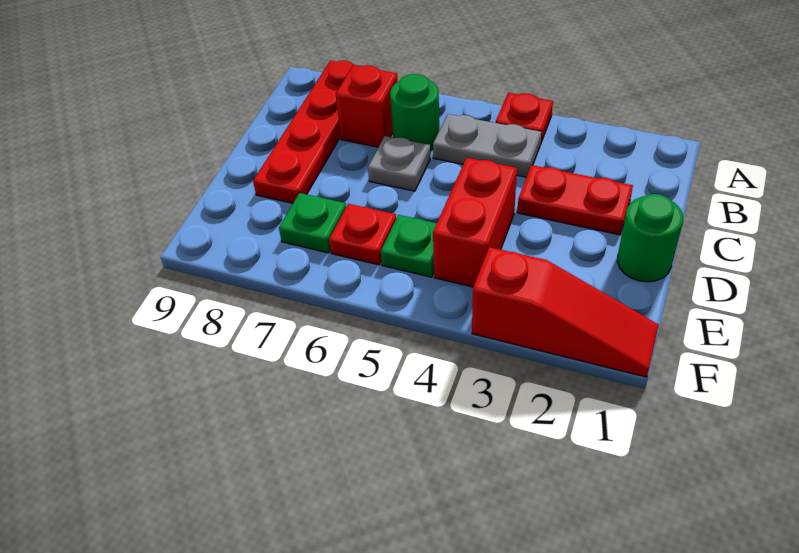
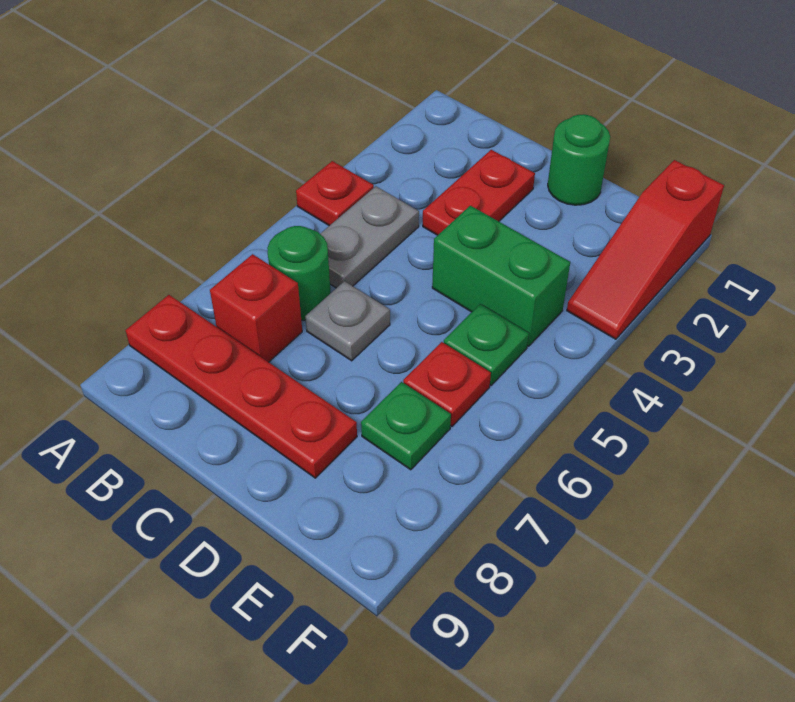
red brick D4:E4 level 1 -> green brick D4:E4 level 1
red slope F1:F3 level 1 top 3 -> red slope F1:F3 level 1 top 1

